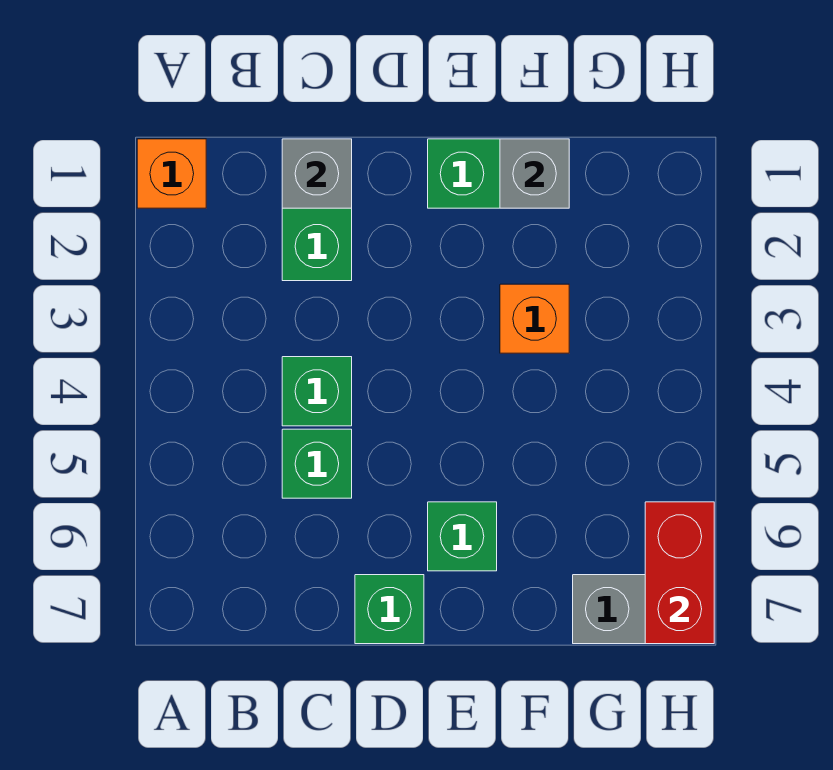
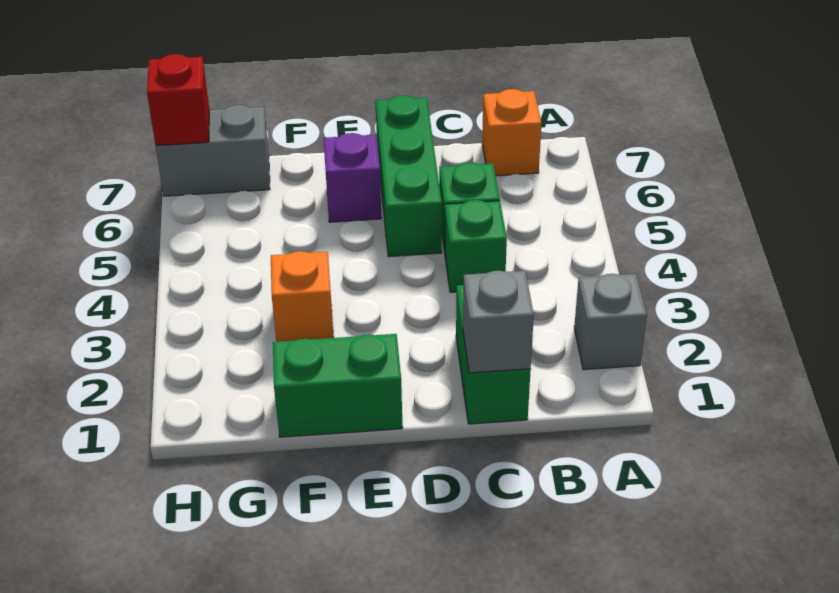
orange brick A1 level 1 -> orange brick B7 level 1
green brick D7 level 1 -> green brick D5:D7 level 1
green brick E6 level 1 -> purple brick E6 level 1
grey brick F1 level 2 -> grey brick A2 level 1
red brick H6:H7 level 2 -> red brick H7 level 2

